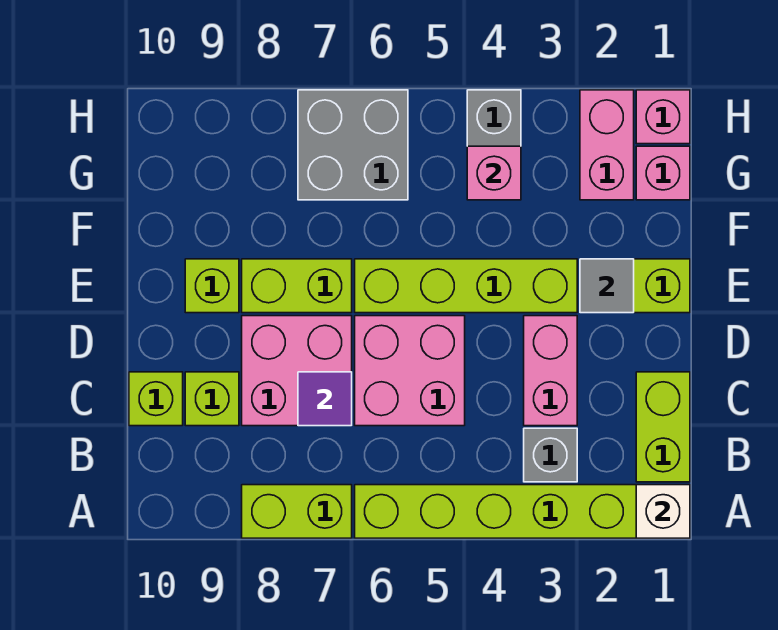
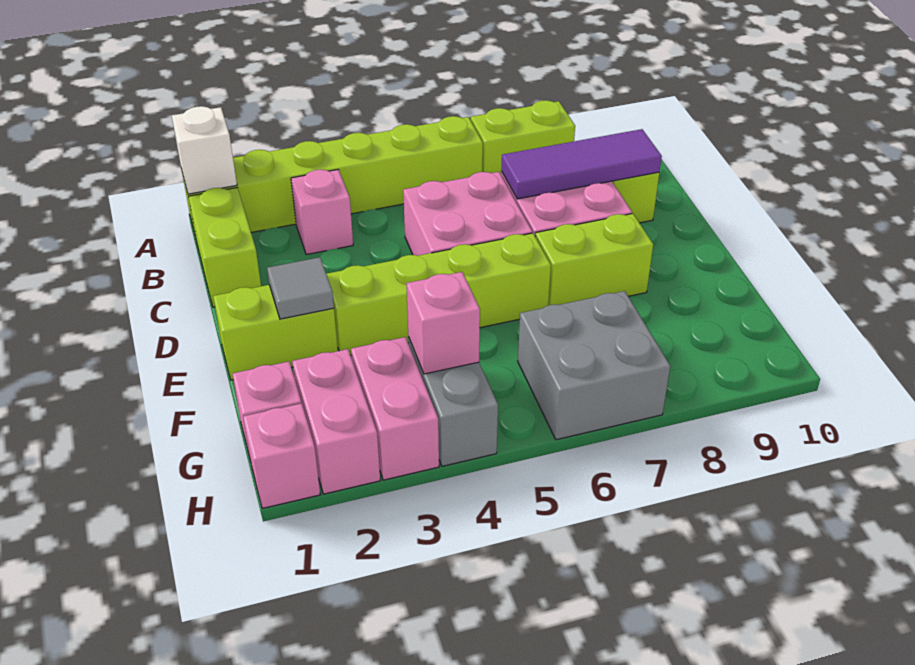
grey brick B3 level 1 -> pink brick B3 level 1
pink brick C3:D3 level 1 -> pink brick G3:H3 level 1
purple tile C7 level 2 -> purple tile C7:C9 level 2
lime brick C10 level 1 -> none
lime brick E9 level 1 -> none

